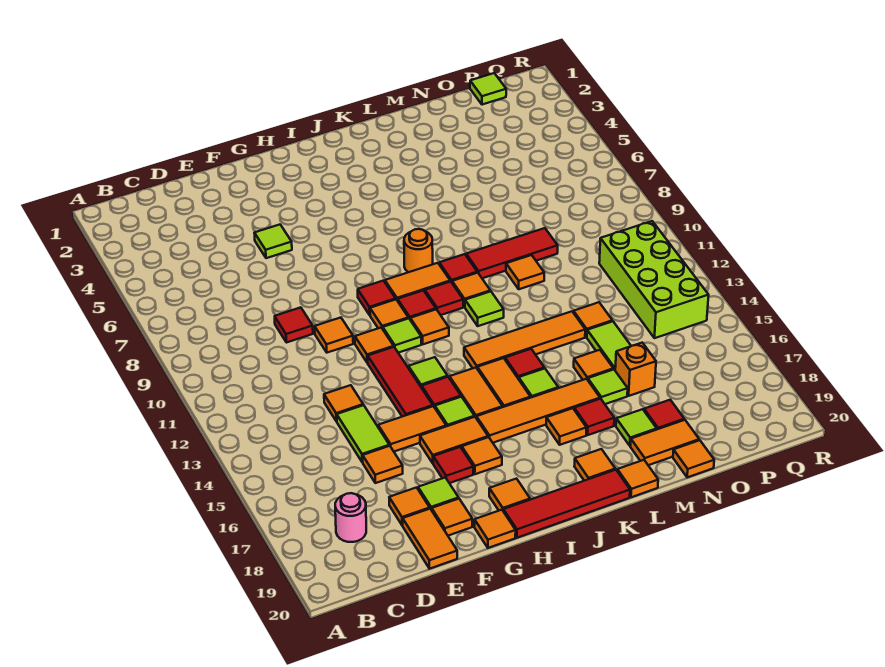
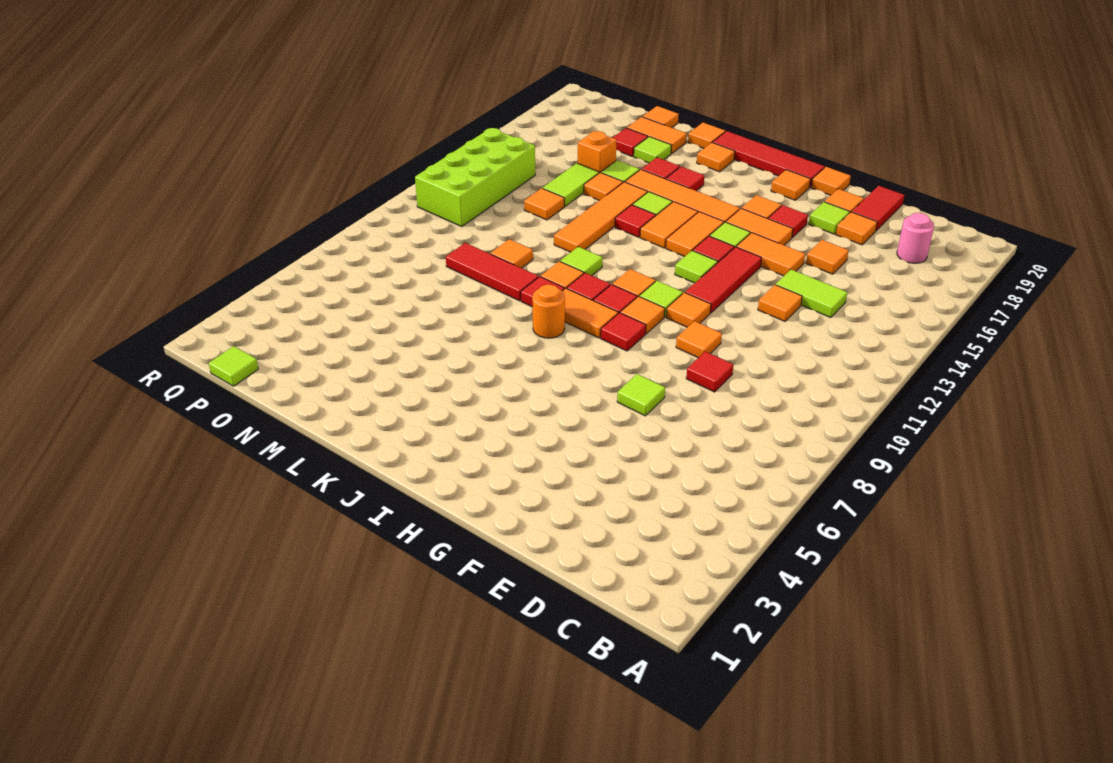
lime tile E14:E15 level 1 -> lime tile D14:E14 level 1
orange tile E19:E20 level 1 -> red tile E19:E20 level 1
lime tile F5 level 1 -> lime tile F7 level 1
orange tile J13:M13 level 1 -> orange tile L12:L15 level 1
orange tile K17 level 1 -> red tile K17 level 1

